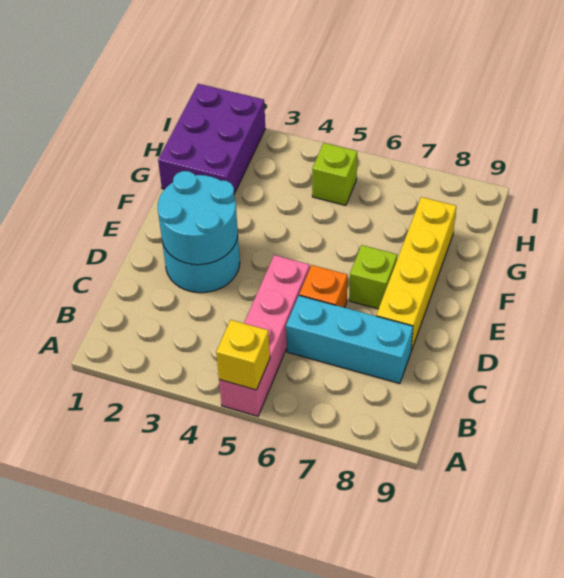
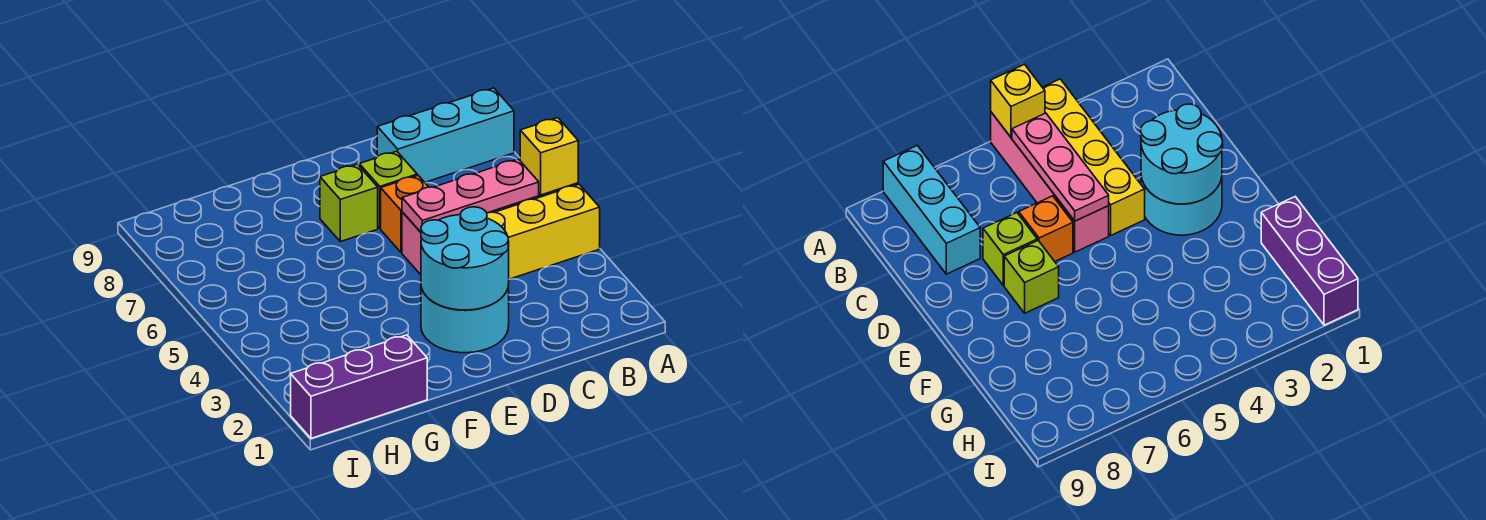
none -> pink plate B5:D5 level 2
cyan brick C6:C8 level 1 -> cyan brick A8:C8 level 1
yellow brick D8:G8 level 1 -> yellow brick A4:D4 level 1
purple brick G1:I2 level 1 -> purple brick G1:I1 level 1
lime brick H5 level 1 -> lime brick D7 level 1

